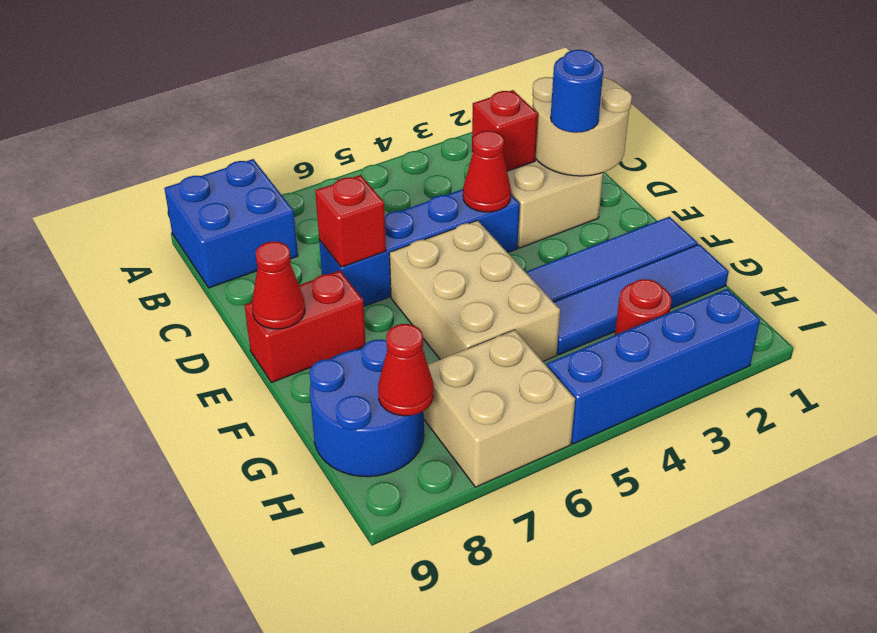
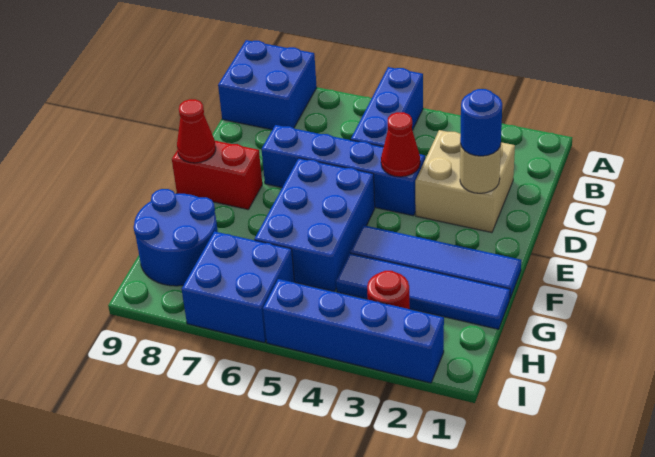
none -> blue brick A5:C5 level 1
tan round brick C1:D2 level 2 -> tan round brick D2 level 2
red brick C3 level 2 -> none
red brick D7 level 2 -> none
tan brick E5:G6 level 1 -> blue brick E5:G6 level 1
tan brick H6:I7 level 1 -> blue brick H6:I7 level 1
red cone H8 level 2 -> none

